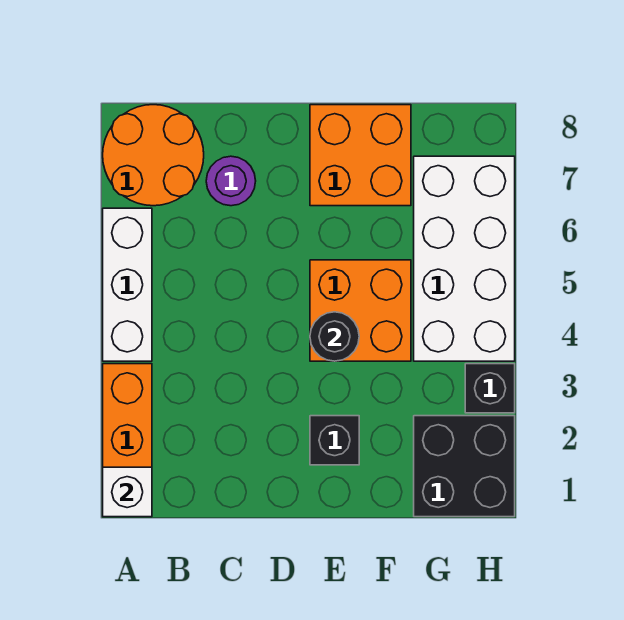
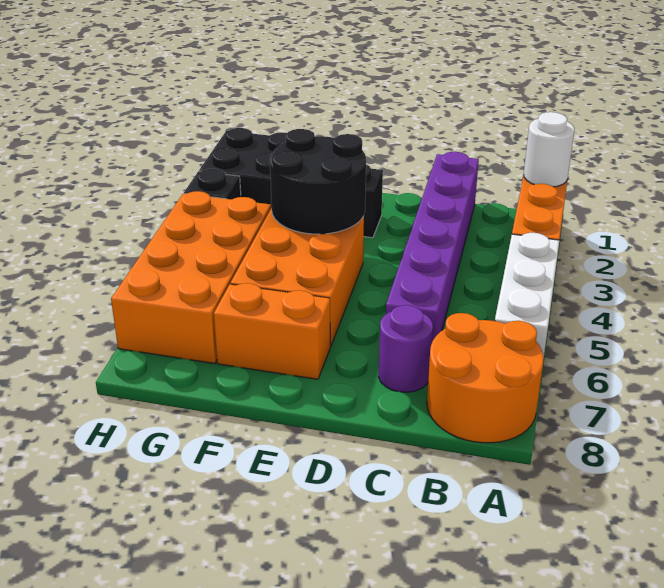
white brick A1 level 2 -> white round brick A1 level 2
none -> purple brick C1:C6 level 1
orange brick E4:F5 level 1 -> orange brick E4:F6 level 1
black round brick E4 level 2 -> black round brick E3:F4 level 2
orange brick E7:F8 level 1 -> orange brick E7:F7 level 1
white brick G4:H7 level 1 -> orange brick G4:H7 level 1

